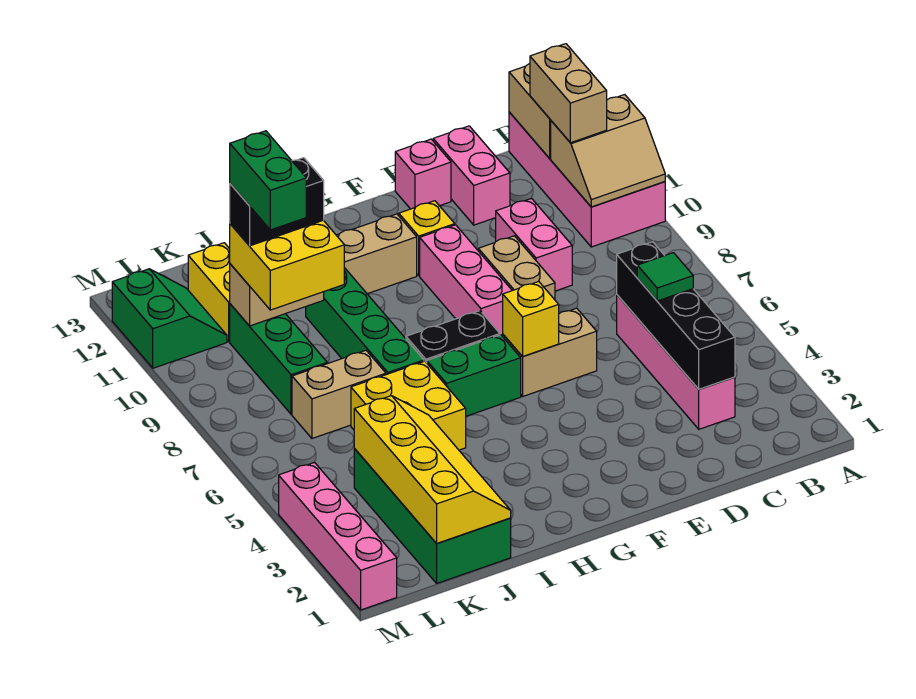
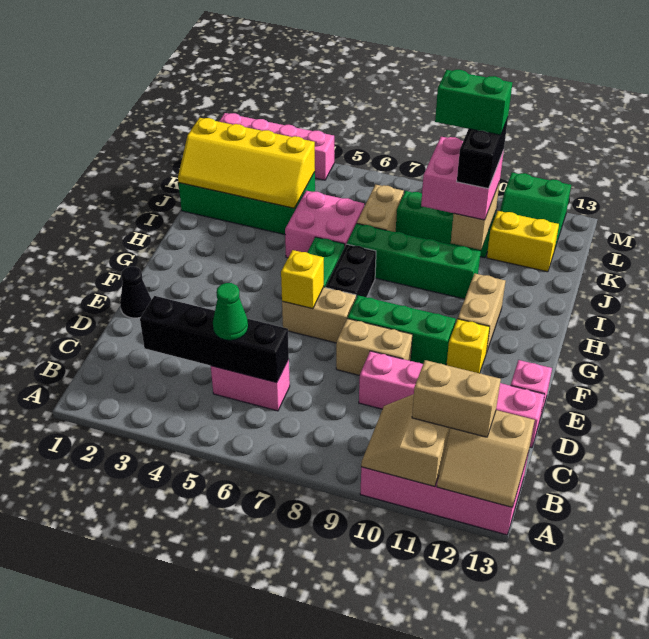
pink brick C3:C6 level 1 -> pink brick C5:C6 level 1
green tile C5 level 3 -> green cone C5 level 3
none -> black cone E1 level 1
tan brick E6:F6 level 1 -> tan brick F6:F7 level 1
pink brick F8:F10 level 1 -> green brick F8:F10 level 1
yellow brick I5:J6 level 1 -> pink brick I5:J6 level 1
yellow brick J9:K10 level 3 -> pink brick J9:K10 level 3

